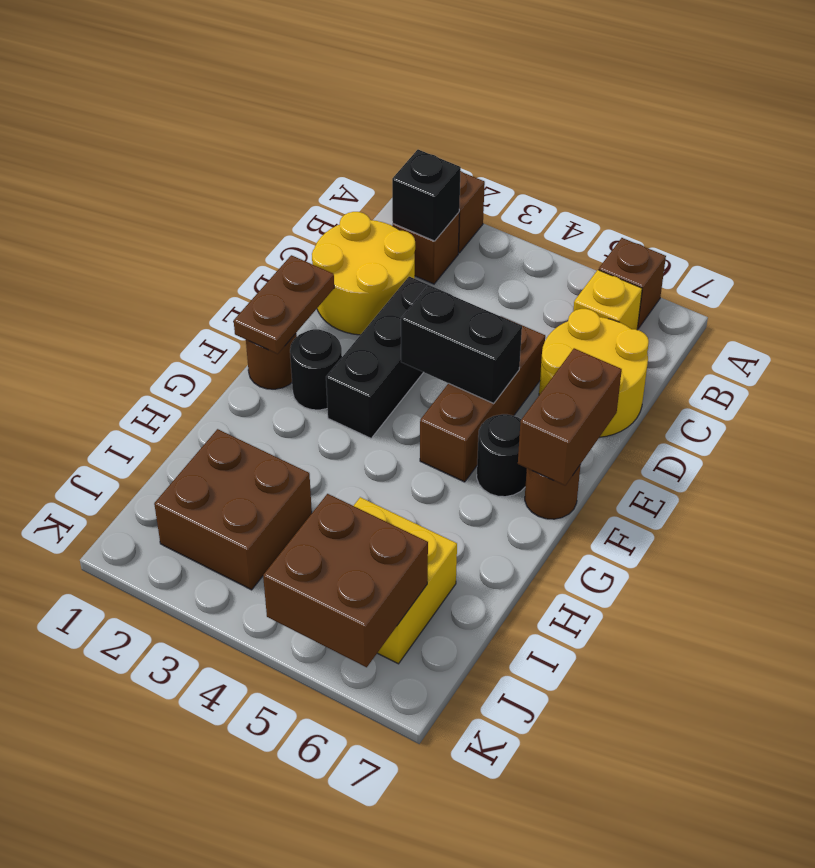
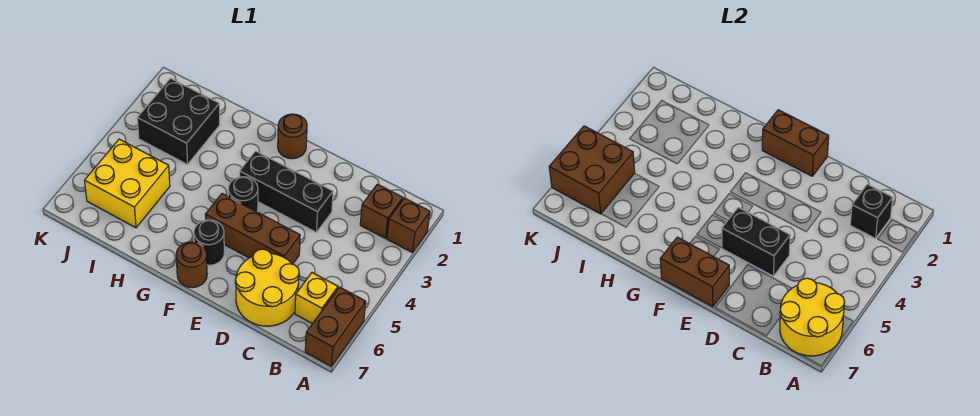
brown brick A6 level 1 -> brown brick A6:A7 level 1
yellow round brick C1:D2 level 1 -> yellow round brick A6:B7 level 2
brown plate E1:F1 level 2 -> brown brick E1:F1 level 2
black brick E4:E5 level 2 -> black brick D5:E5 level 2
black round brick F2 level 1 -> black round brick F4 level 1
brown brick I2:J3 level 1 -> black brick I2:J3 level 1

